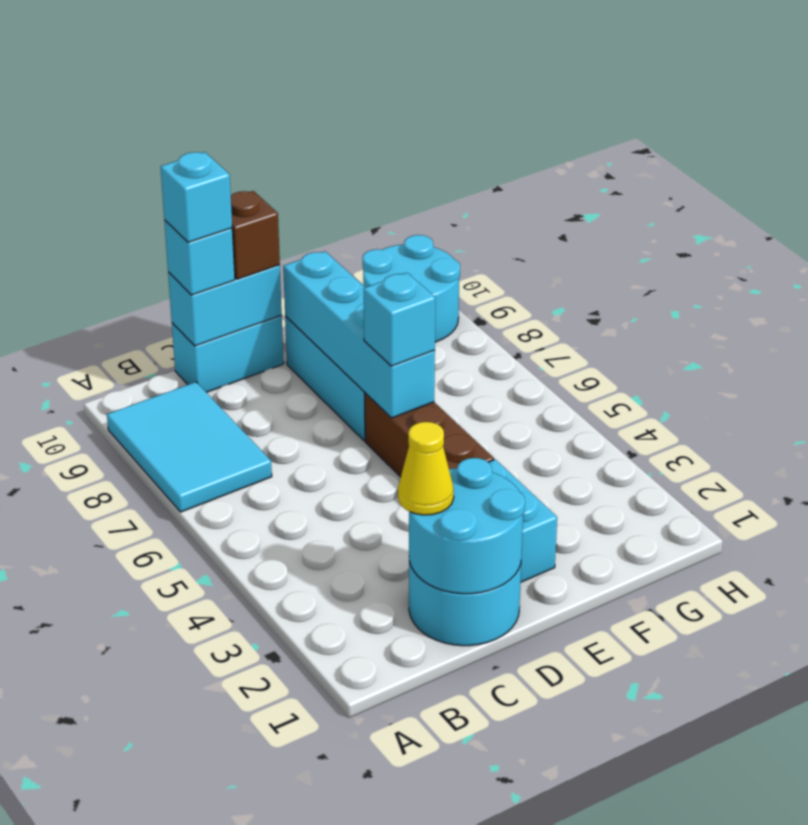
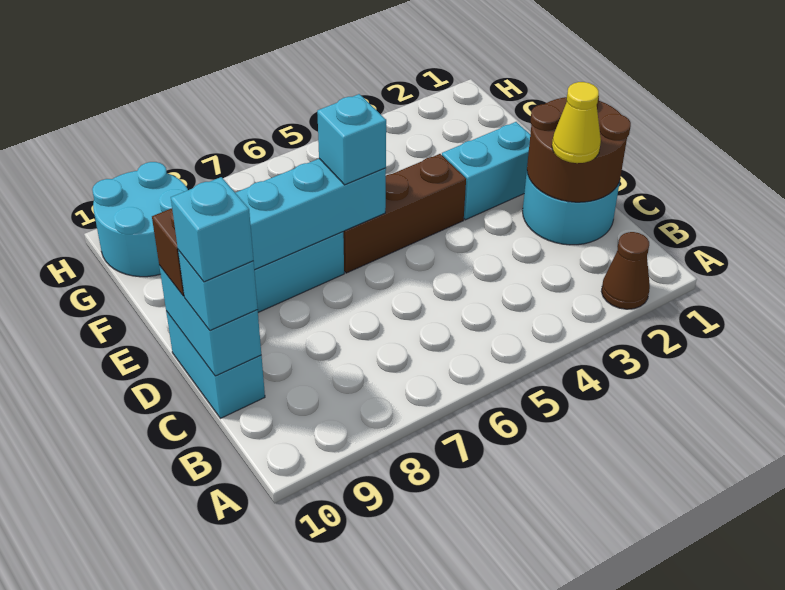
none -> brown cone A2 level 1
cyan tile A7:B9 level 1 -> none
cyan round brick C1:D2 level 2 -> brown round brick C1:D2 level 2

